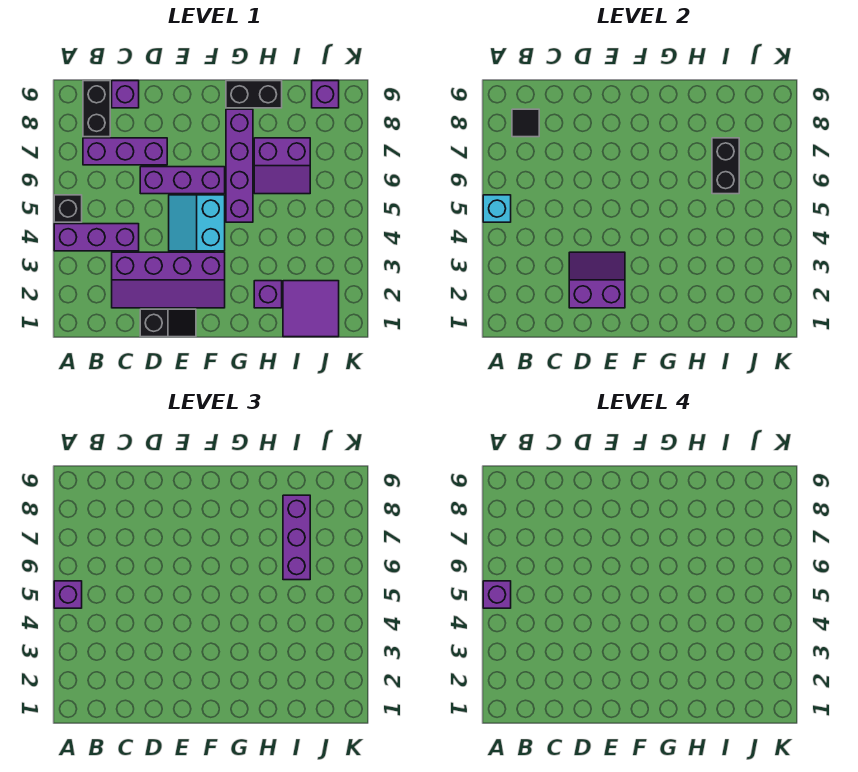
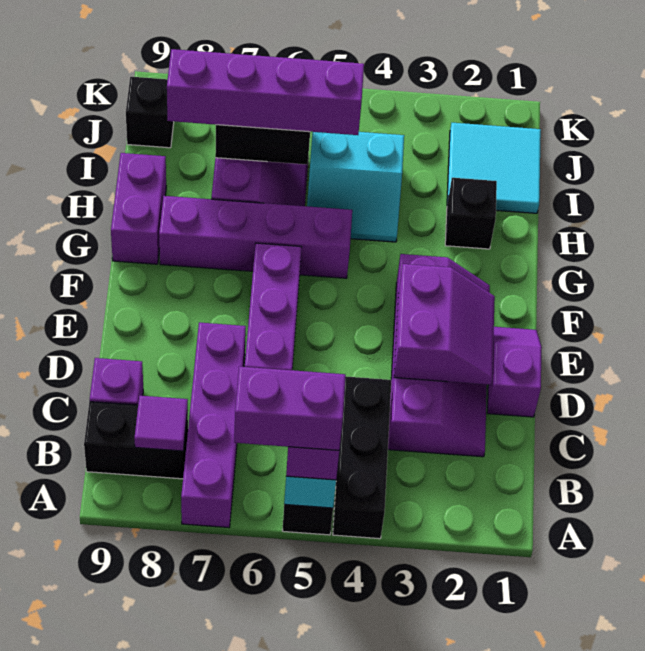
purple brick A4:C4 level 1 -> black brick A4:C4 level 1
purple brick A5 level 4 -> purple brick A5:A6 level 4
purple brick B7:D7 level 1 -> purple brick A7:D7 level 1
black tile B8 level 2 -> purple tile B8 level 2
black slope D1:E1 level 1 top D -> purple slope D1:E1 level 1 top D
purple slope D2:E3 level 2 top 2 -> purple slope D2:E3 level 2 top 3
cyan slope E4:F5 level 1 top F -> cyan slope H4:I5 level 1 top I
black brick G9:H9 level 1 -> purple brick G9:H9 level 1
purple brick H2 level 1 -> black brick H2 level 1
purple tile I1:J2 level 1 -> cyan tile I1:J2 level 1
purple brick I6:I8 level 3 -> purple brick I5:I8 level 3
purple brick J9 level 1 -> black brick J9 level 1

